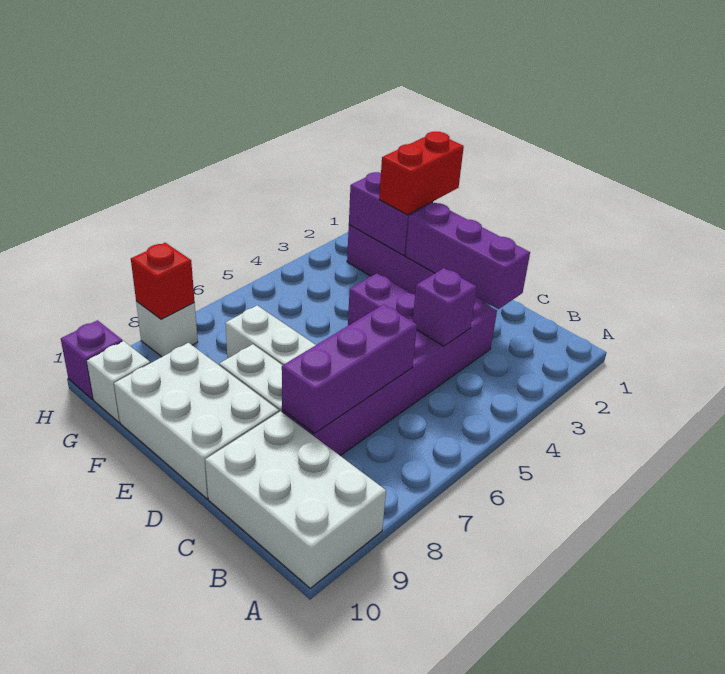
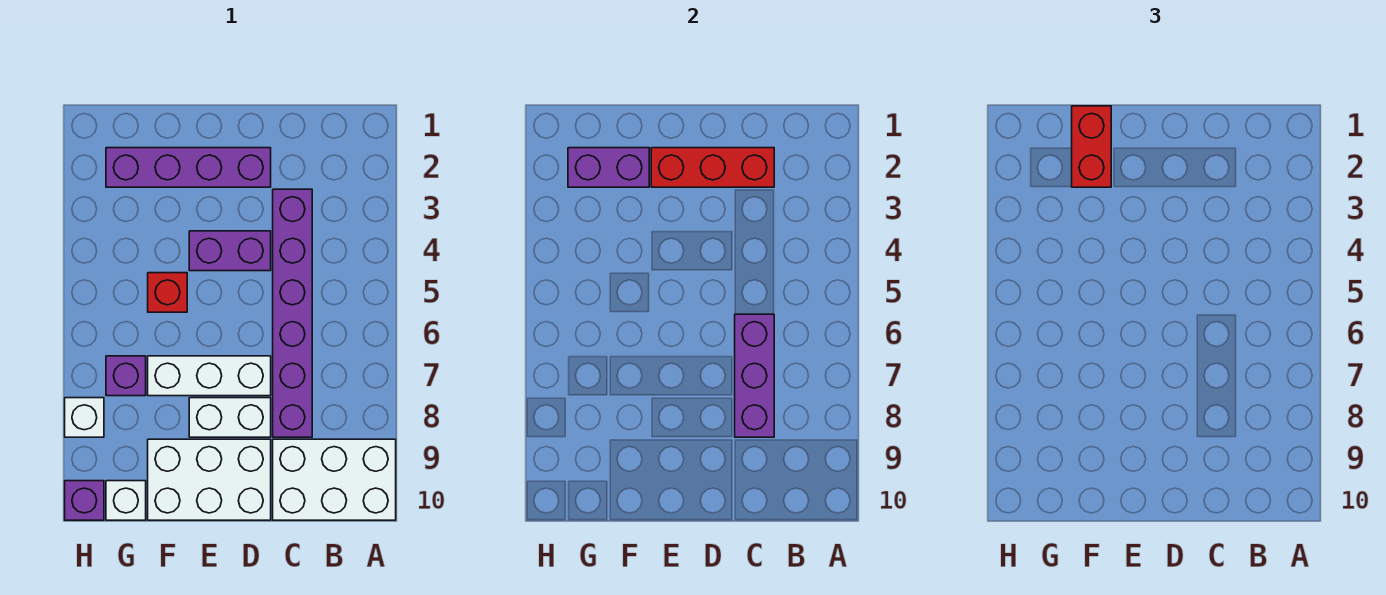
purple brick C2:E2 level 2 -> red brick C2:E2 level 2
purple brick C4 level 2 -> purple brick G7 level 1
red brick H8 level 2 -> red brick F5 level 1

